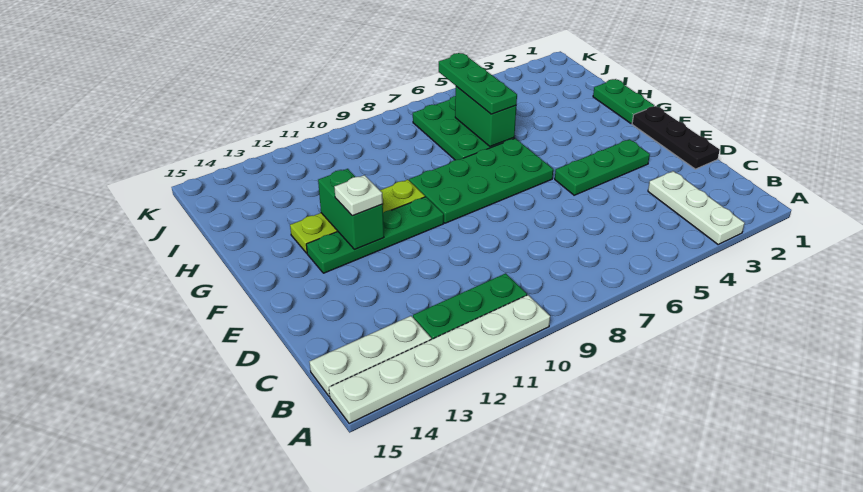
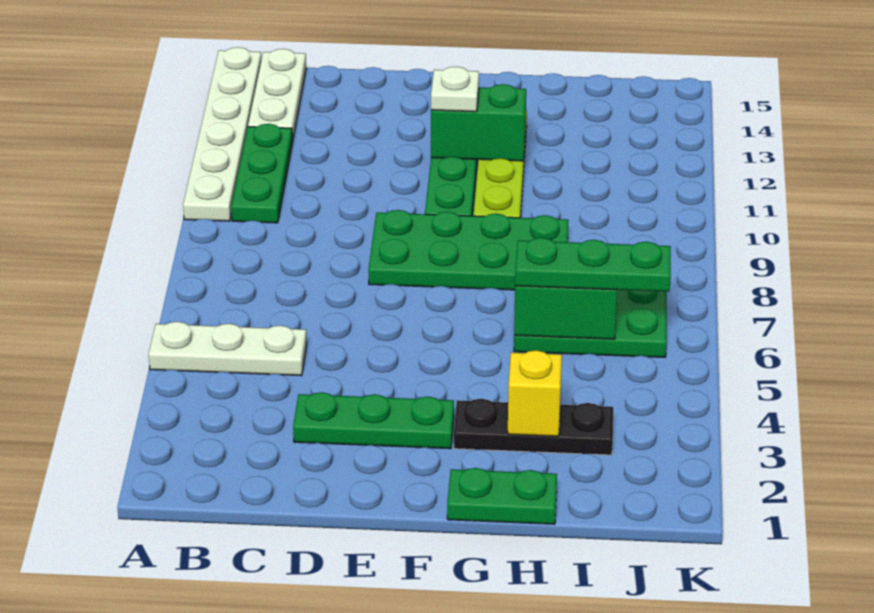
white plate A3:C3 level 1 -> white plate A5:C5 level 1
black plate D1:F1 level 1 -> black plate G3:I3 level 1
green plate E3:E5 level 1 -> green plate D3:F3 level 1
green plate F6:G9 level 1 -> green plate E8:H9 level 1
none -> yellow brick H3 level 2

